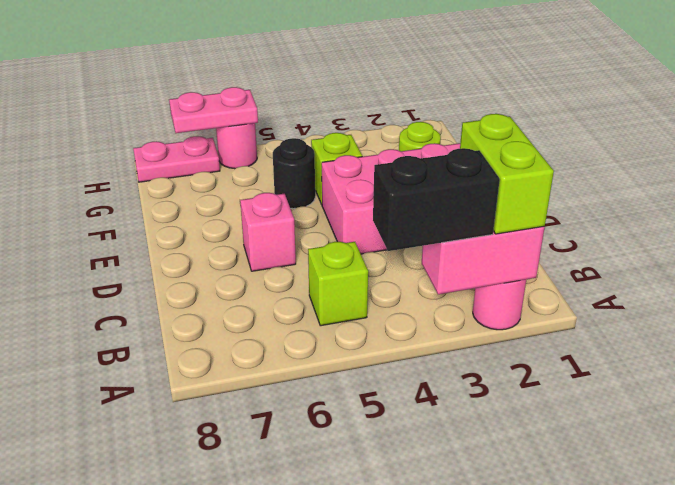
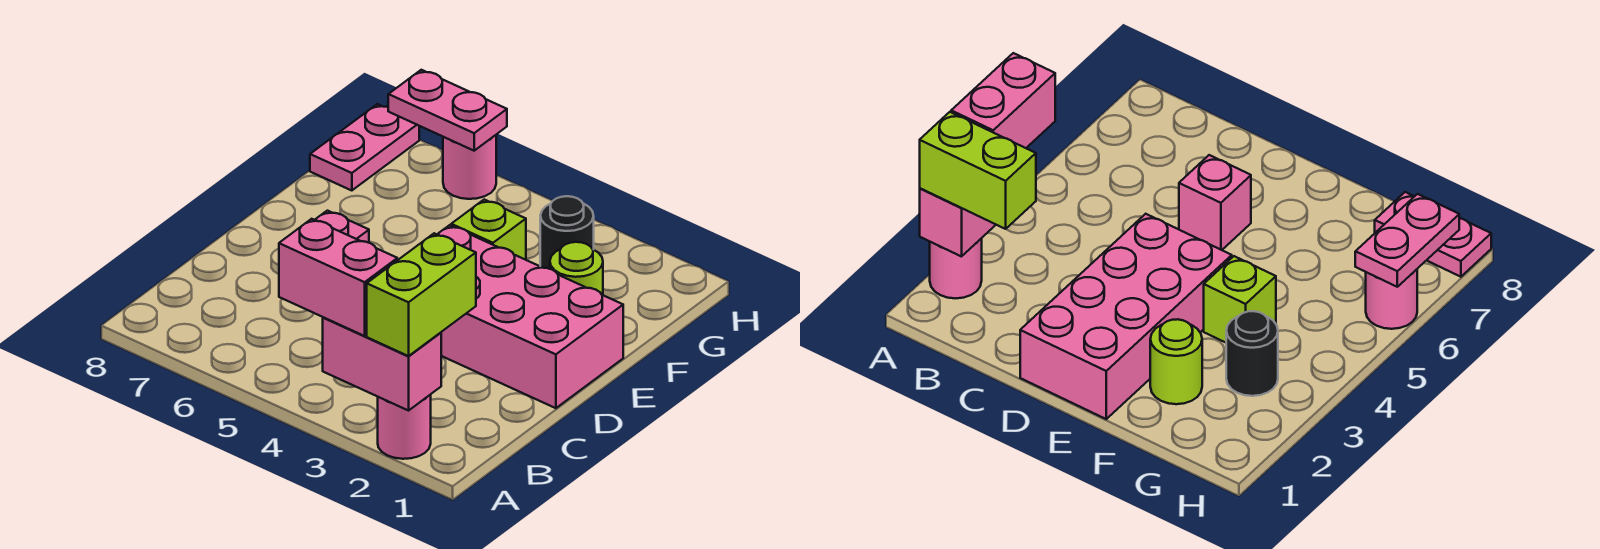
black brick A3:A4 level 3 -> pink brick A3:A4 level 3
lime brick B5 level 1 -> none
black round brick F5 level 1 -> black round brick G3 level 1
pink plate H7:H8 level 1 -> pink plate G8:H8 level 1

